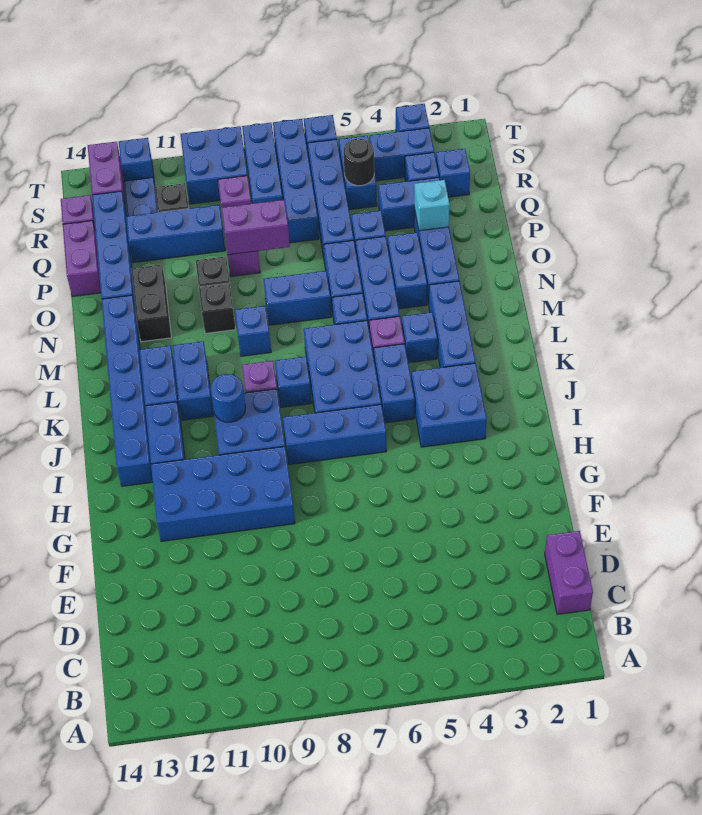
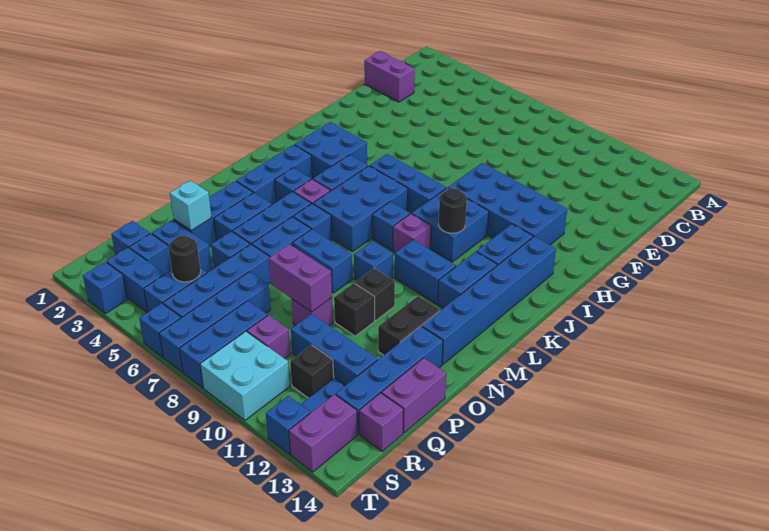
purple brick C1:D1 level 1 -> purple brick D1:D2 level 1
blue round brick J10 level 2 -> black round brick J10 level 2
blue brick K11:L11 level 1 -> blue brick L10:L11 level 1
blue brick S9:T10 level 1 -> cyan brick S9:T10 level 1

